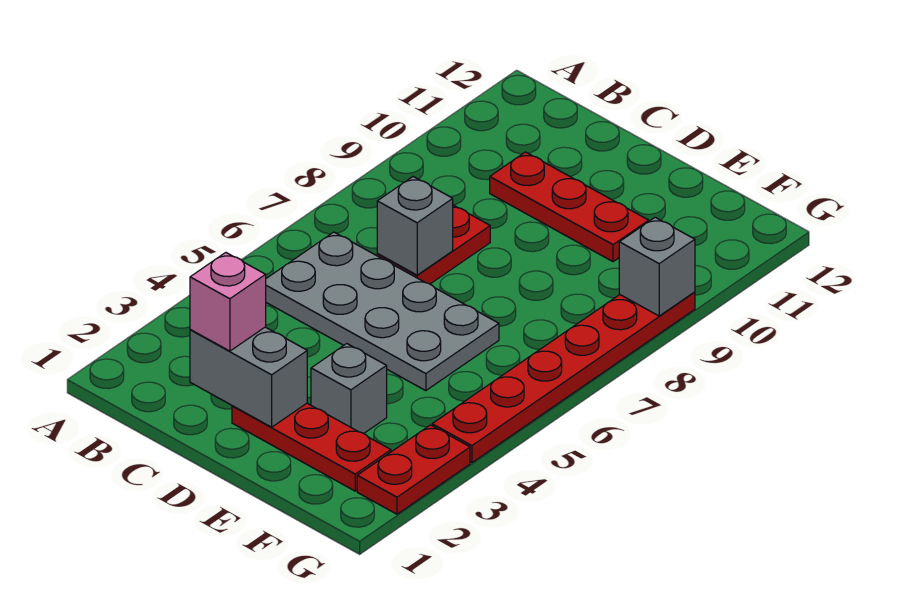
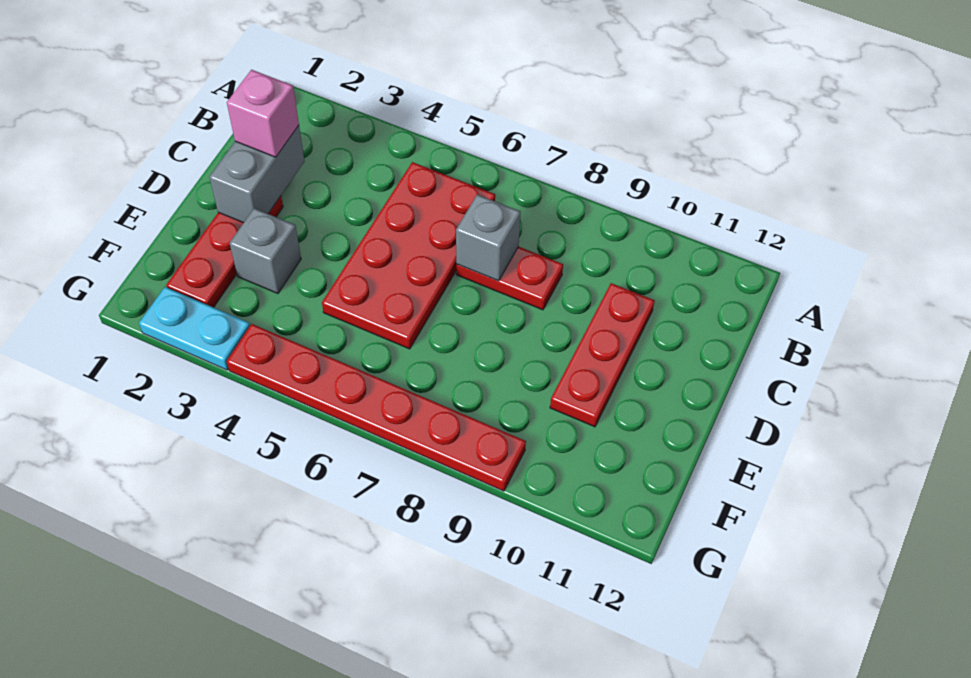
grey plate B5:E6 level 1 -> red plate B5:E6 level 1
red plate G2:G3 level 1 -> cyan plate G2:G3 level 1
grey brick G9 level 2 -> none

